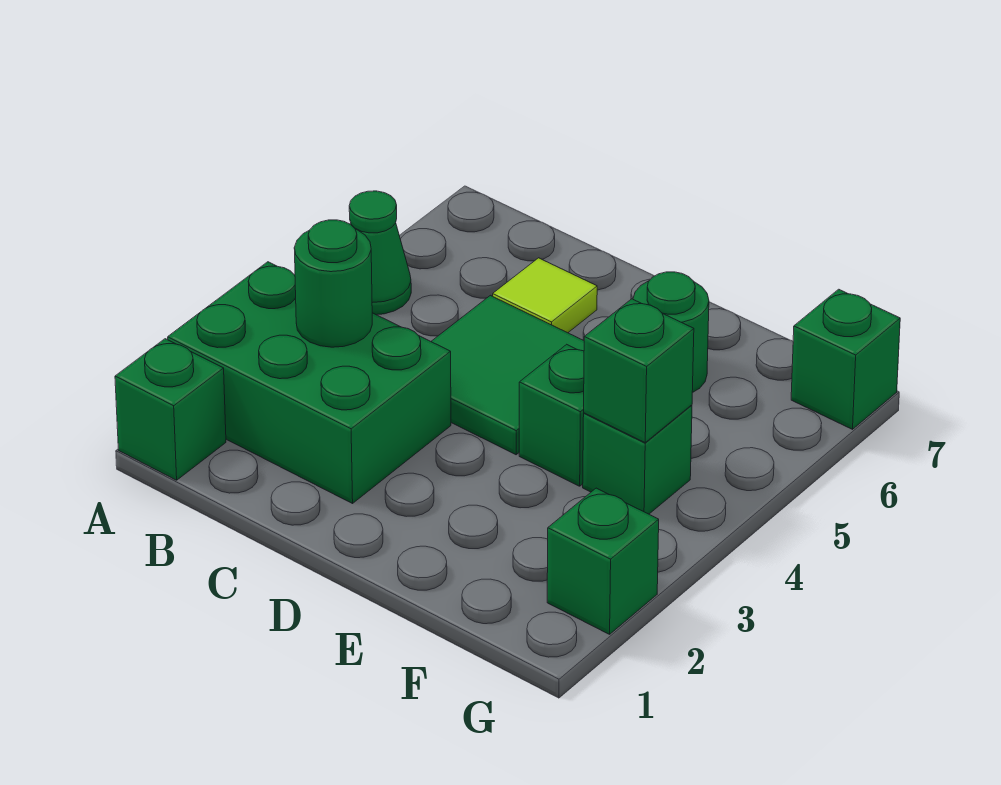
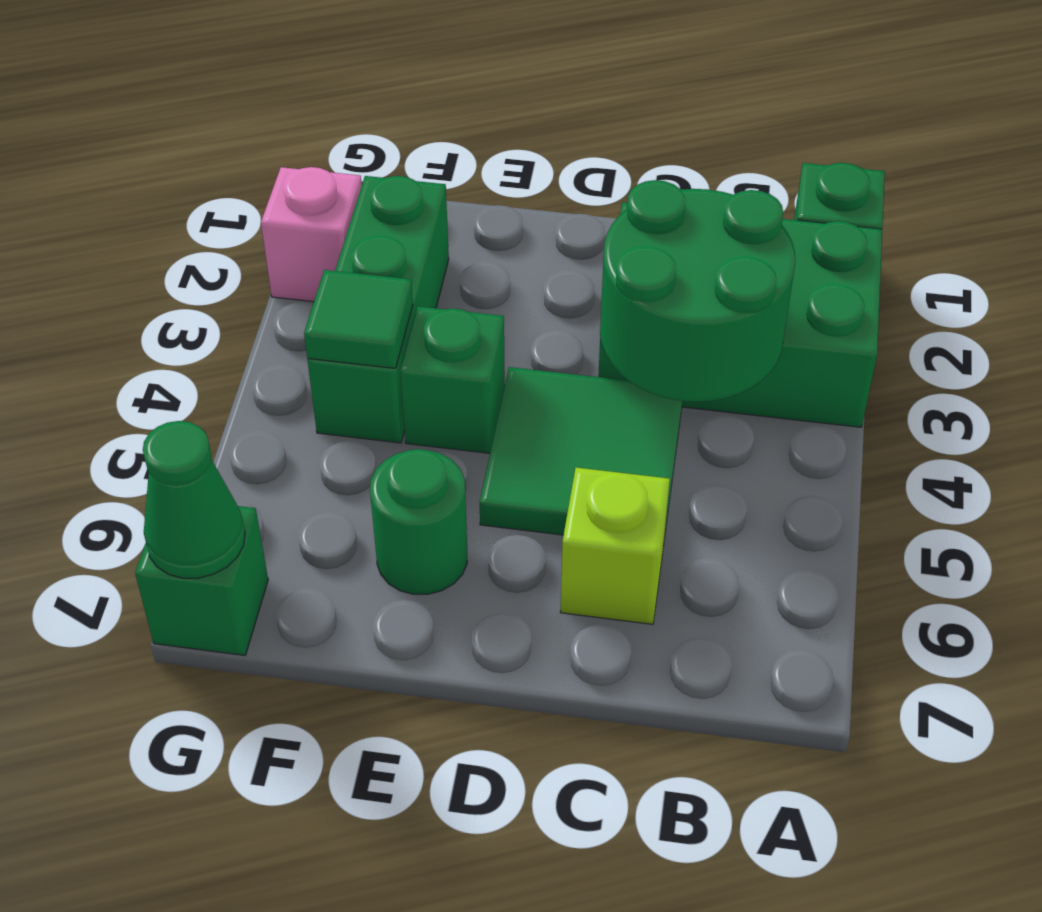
green cone A5 level 1 -> green cone G7 level 2
green round brick B3 level 2 -> green round brick B3:C4 level 2
lime tile C6 level 1 -> lime brick C6 level 1
green brick F4 level 1 -> green brick F2:F4 level 1
green brick F4 level 2 -> green tile F4 level 2
green brick G2 level 1 -> pink brick G2 level 1

